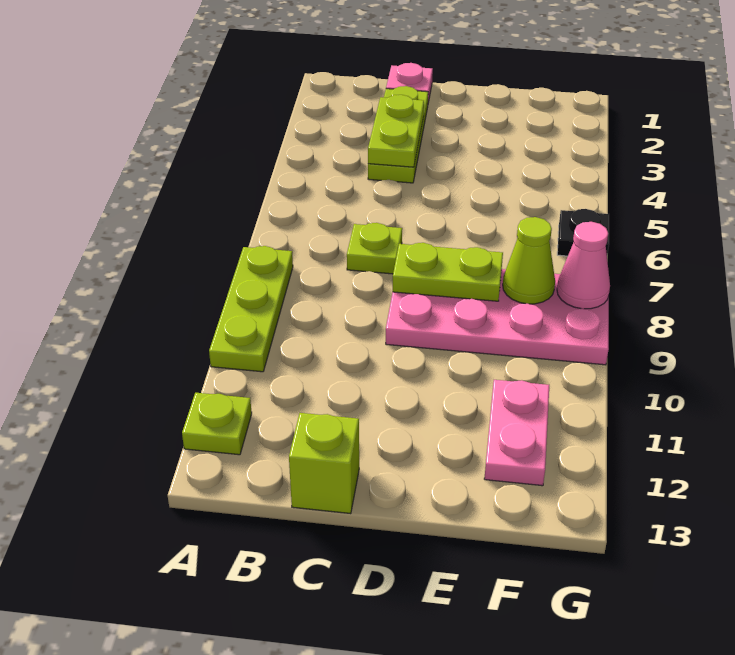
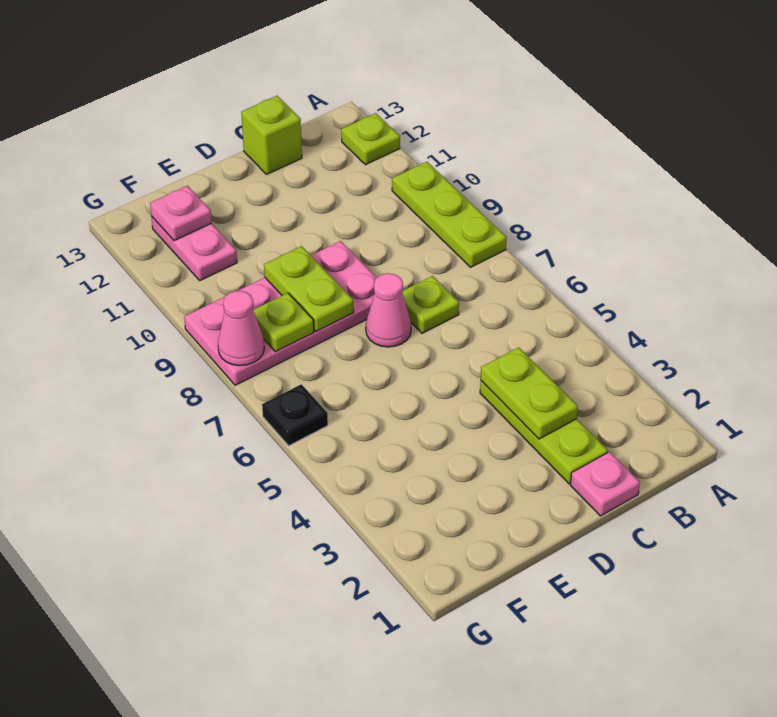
none -> pink cone D7 level 1
lime plate D8:E8 level 2 -> lime plate E8:E9 level 2
lime cone F8 level 2 -> lime plate F8 level 2
none -> pink plate F12 level 2

